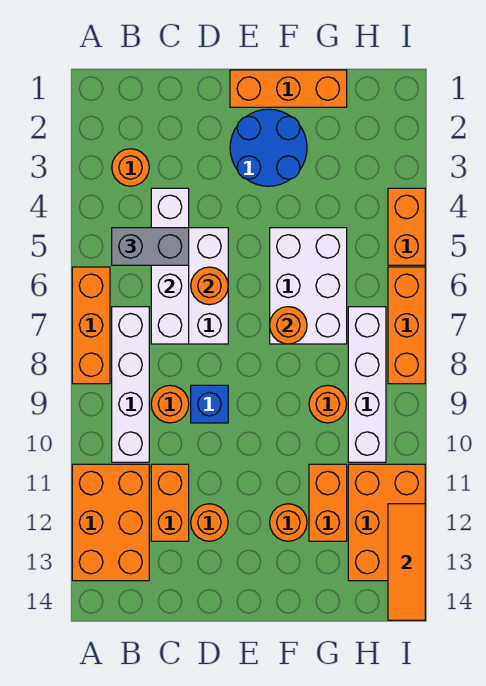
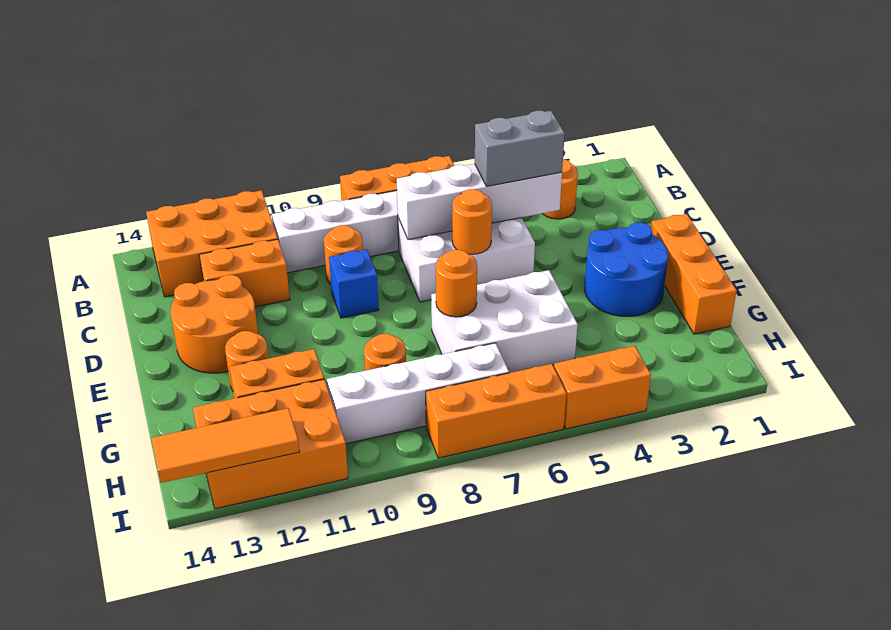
grey brick B5:C5 level 3 -> grey brick C4:C5 level 3
orange round brick D12 level 1 -> orange round brick D12:E13 level 1

